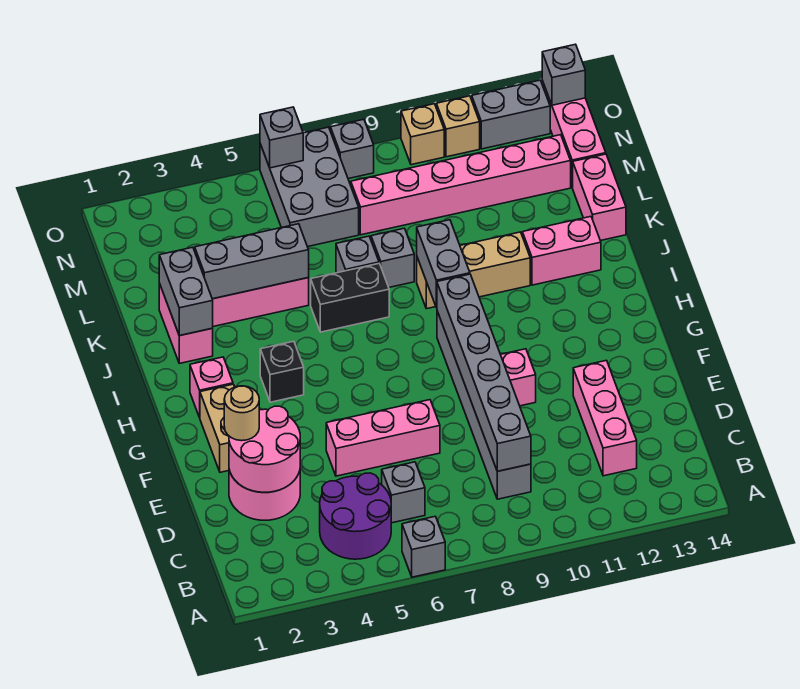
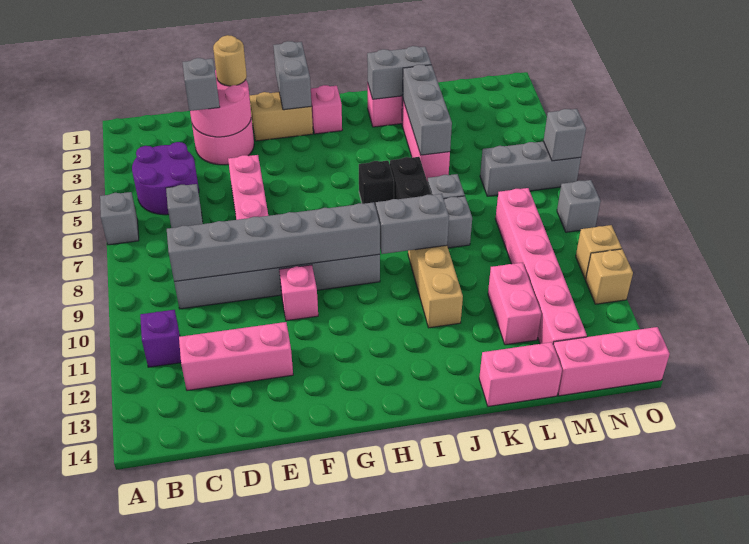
none -> purple brick B11 level 1
black brick H4 level 1 -> black brick I6 level 1
pink brick J12:J13 level 1 -> pink brick L11:L12 level 1
grey brick M6:O7 level 1 -> grey brick M6:O6 level 1
grey brick O12:O13 level 1 -> grey brick G1:G2 level 2
grey brick O14 level 2 -> grey brick D3 level 3

